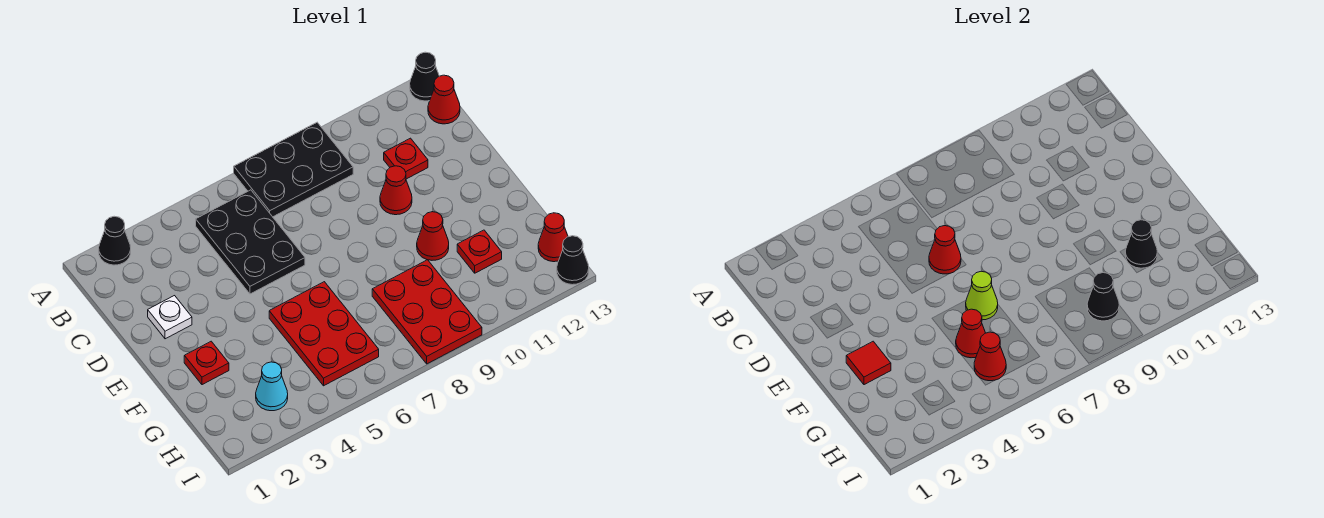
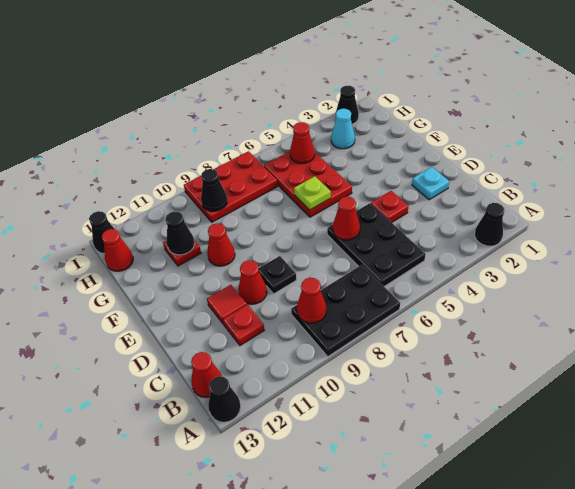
white plate D2 level 1 -> cyan plate D2 level 1
none -> black plate D9 level 1
red plate F2 level 1 -> red plate D4 level 1
red tile F2 level 2 -> red tile D11 level 1
lime cone F6 level 2 -> lime plate F6 level 2
red cone G5 level 2 -> red cone B9 level 2
red plate G8:I9 level 1 -> red plate H7:I9 level 1
none -> black cone I2 level 1

